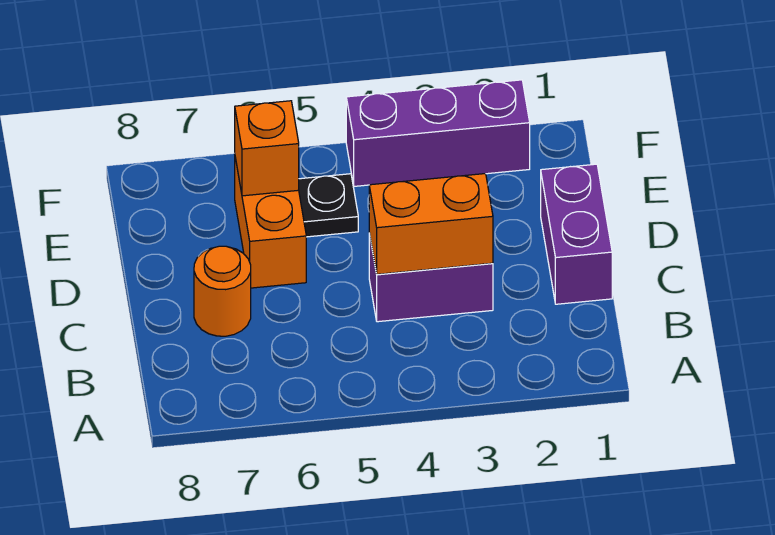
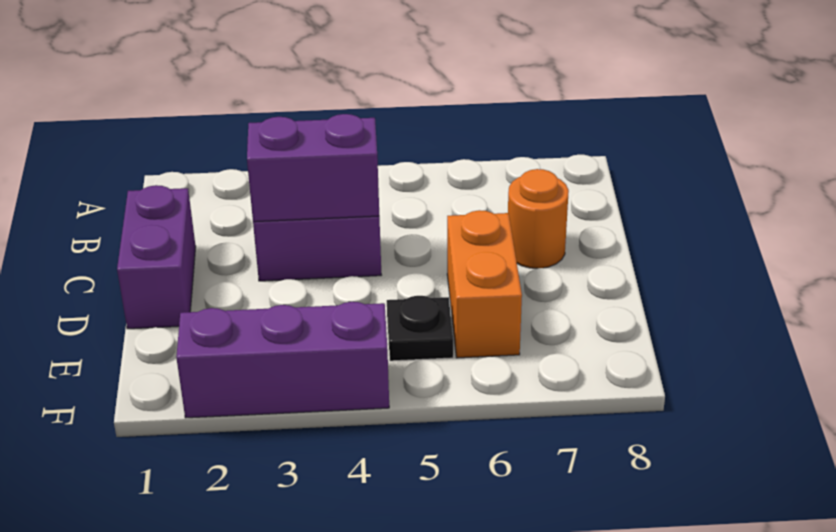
orange brick C3:C4 level 2 -> purple brick C3:C4 level 2
orange brick E6 level 2 -> none

